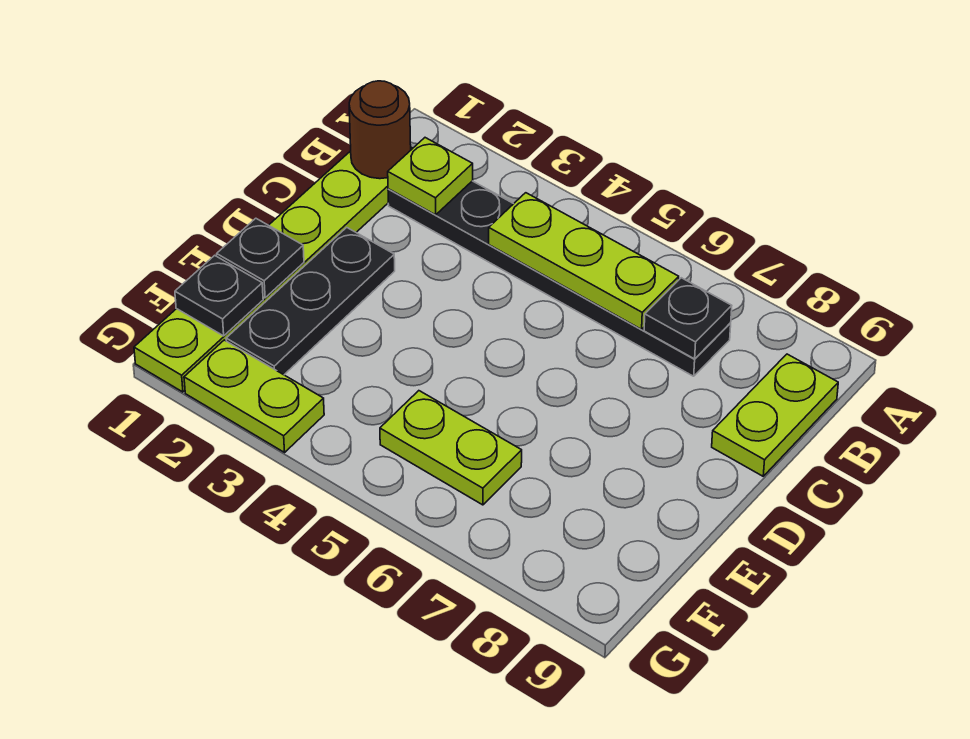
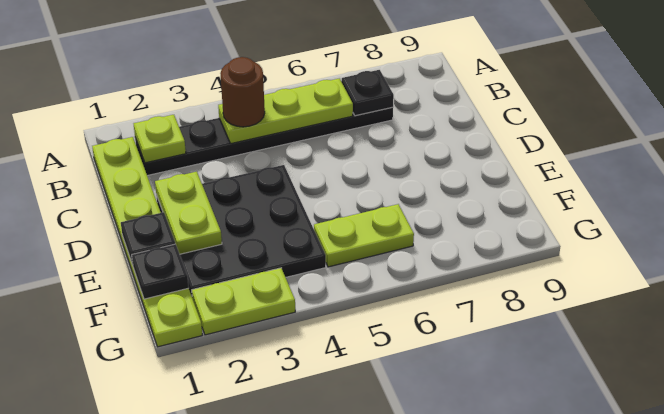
brown round brick B1 level 2 -> brown round brick B4 level 3
lime plate B9:C9 level 1 -> lime plate D2:E2 level 2
black plate D2:F2 level 1 -> black plate D2:F4 level 1

